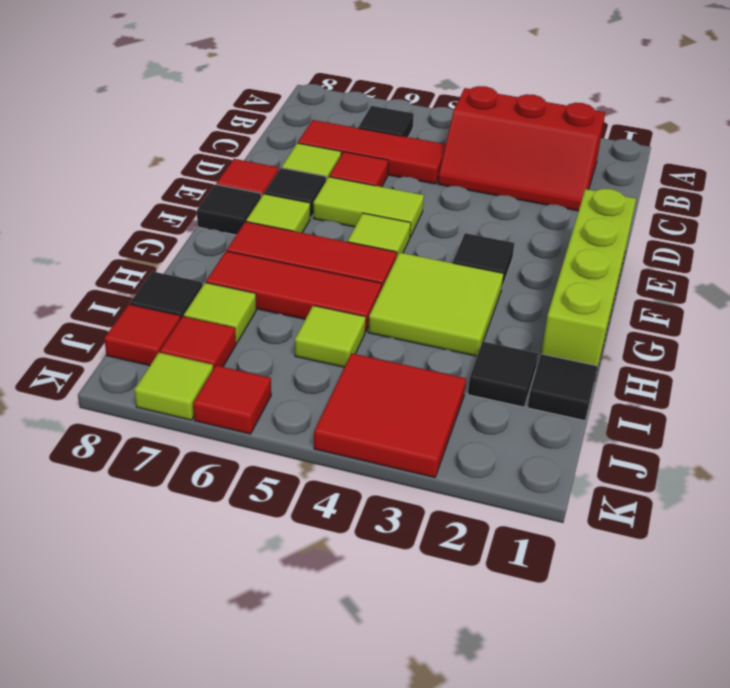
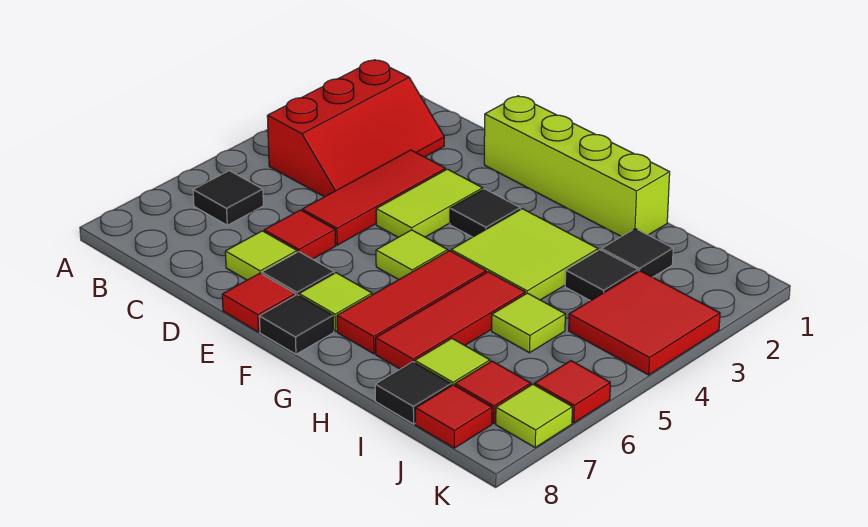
red tile C5:C7 level 1 -> red tile D3:D5 level 1
lime tile E5:E6 level 1 -> lime tile E3:E4 level 1
black tile I1 level 1 -> black tile I3 level 1

